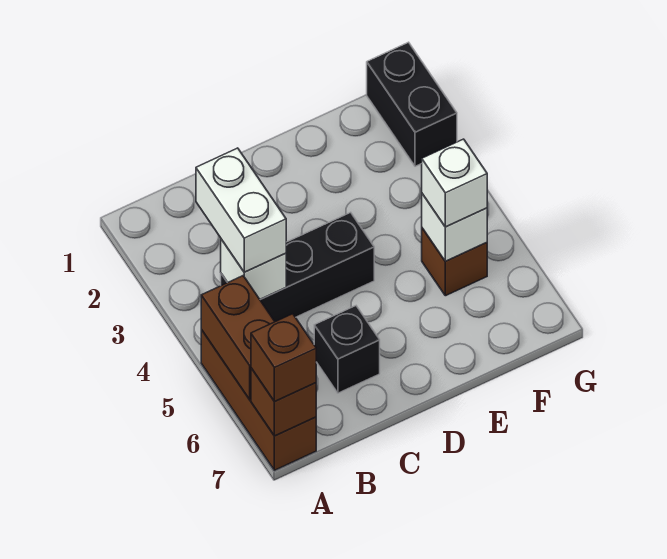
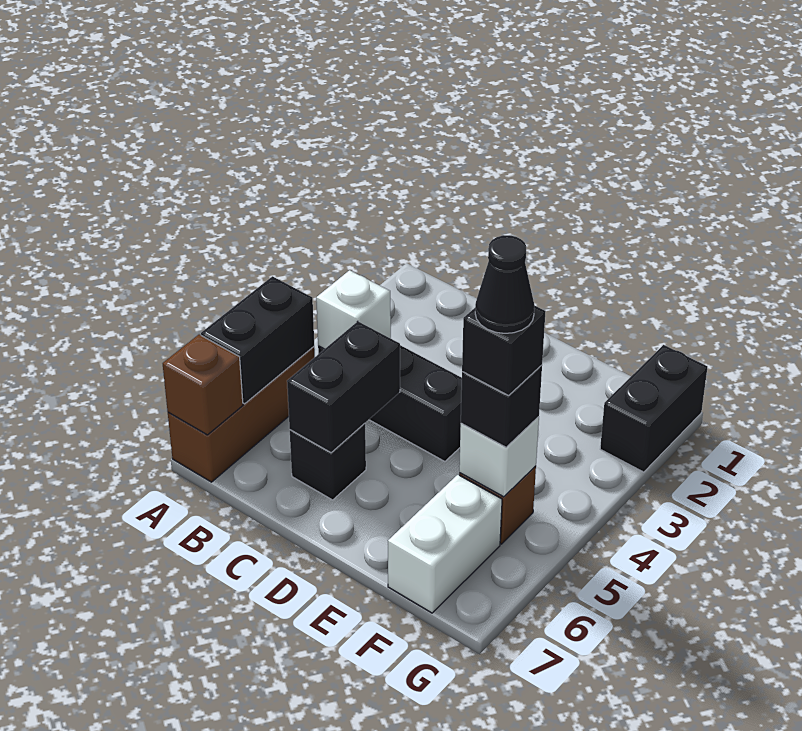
brown brick A5:A6 level 2 -> black brick A5:A6 level 2
brown brick A7 level 3 -> none
white brick B3:B4 level 3 -> white brick F6:F7 level 1
none -> black brick C5:C6 level 2
white brick F5 level 3 -> black brick F5 level 3
none -> black brick F5 level 4
none -> black cone F5 level 5

